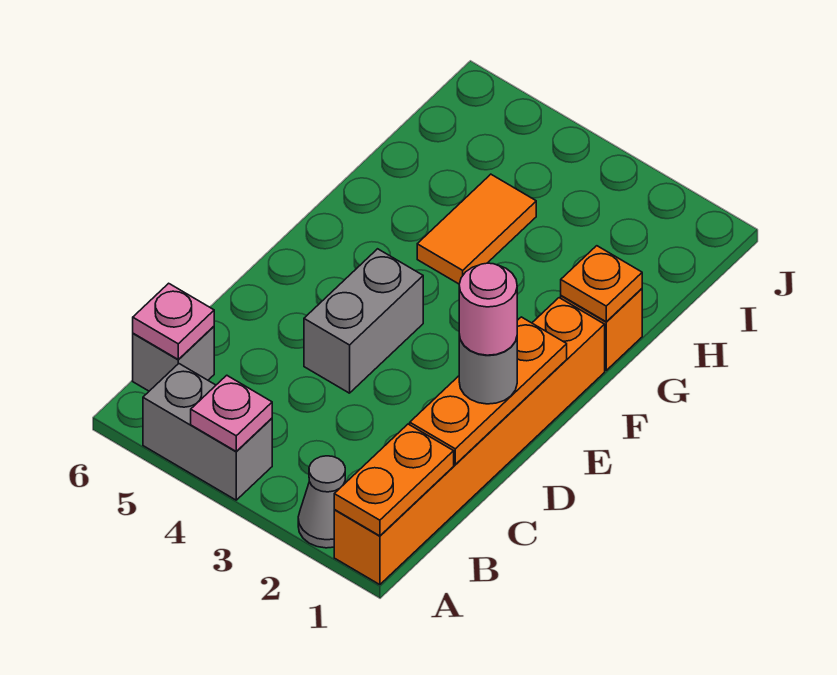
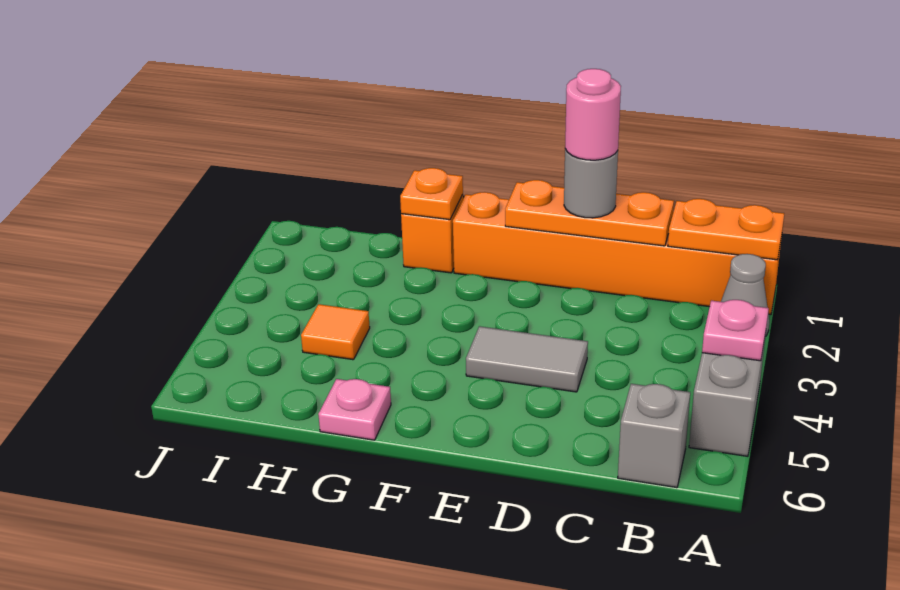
pink plate B6 level 2 -> pink plate G6 level 1
grey brick D4:E4 level 1 -> grey tile D4:E4 level 1
orange tile G4:H4 level 1 -> orange tile H4 level 1

